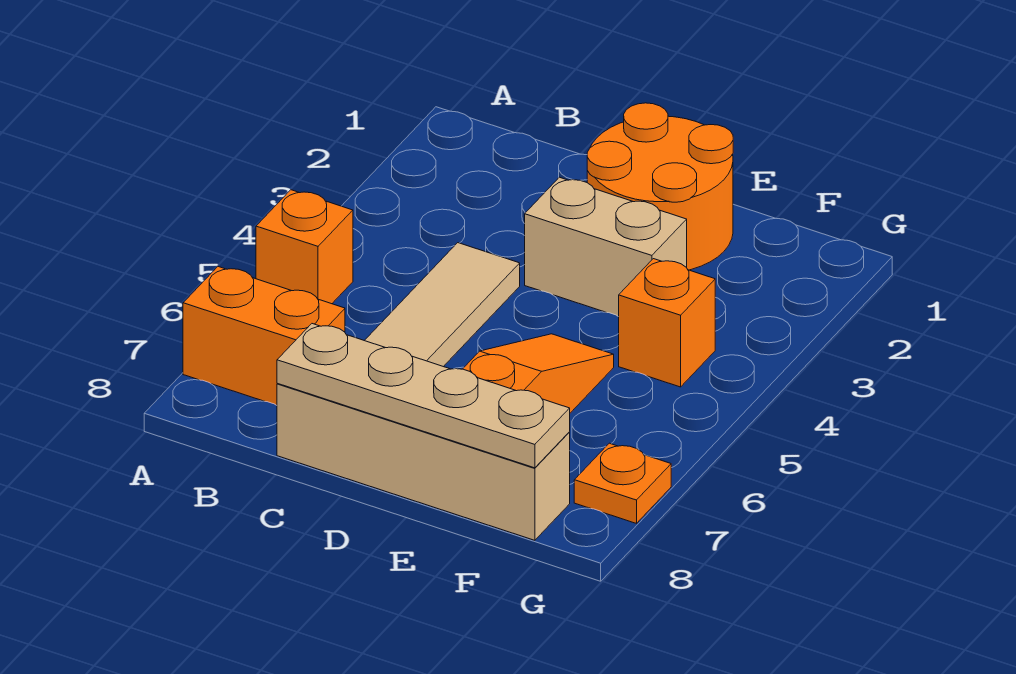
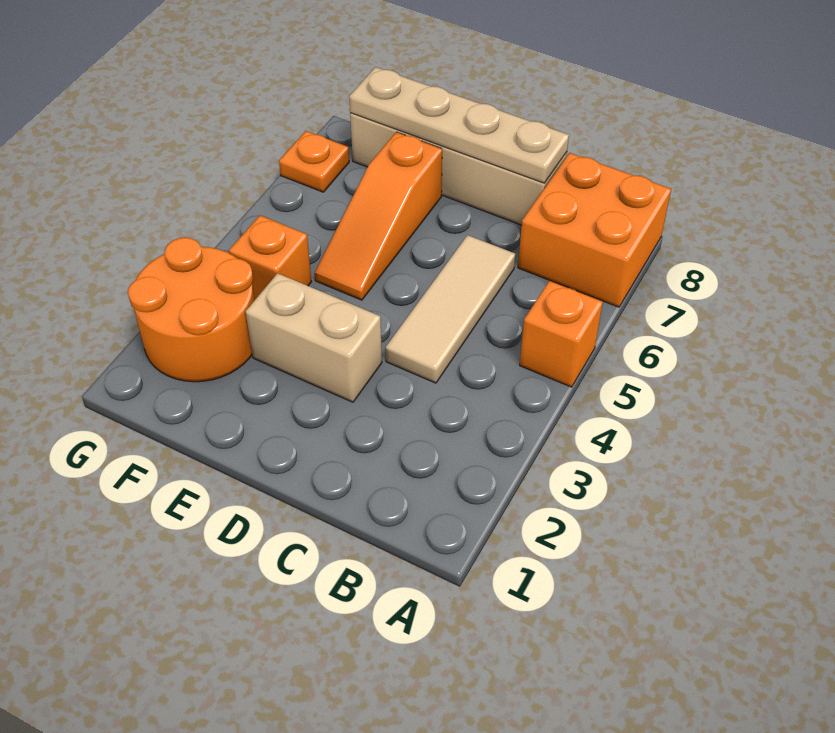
orange brick A7:B7 level 1 -> orange brick A7:B8 level 1
orange round brick D1:E2 level 1 -> orange round brick F2:G3 level 1

